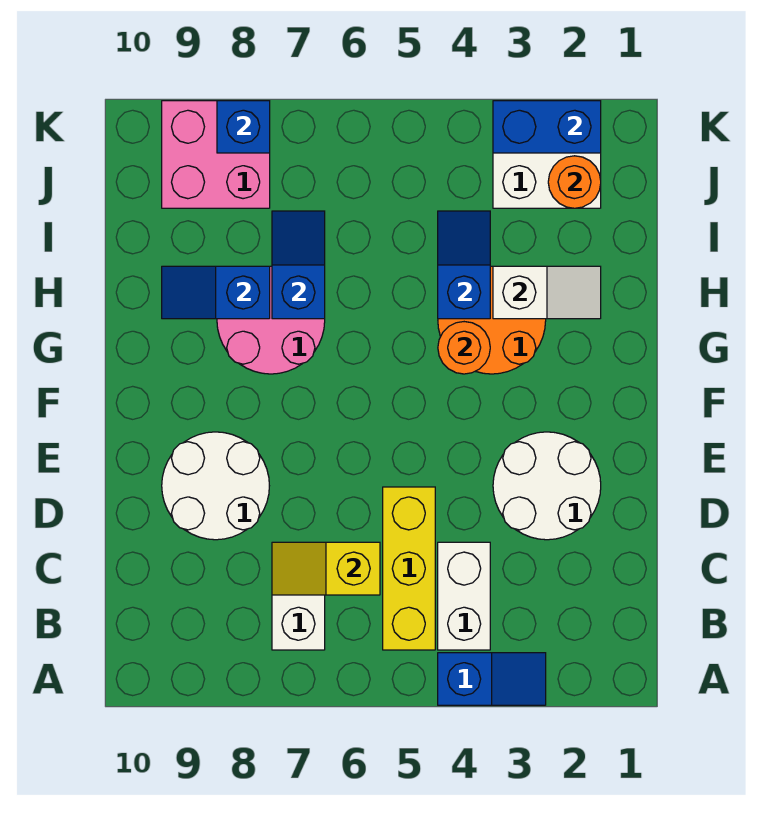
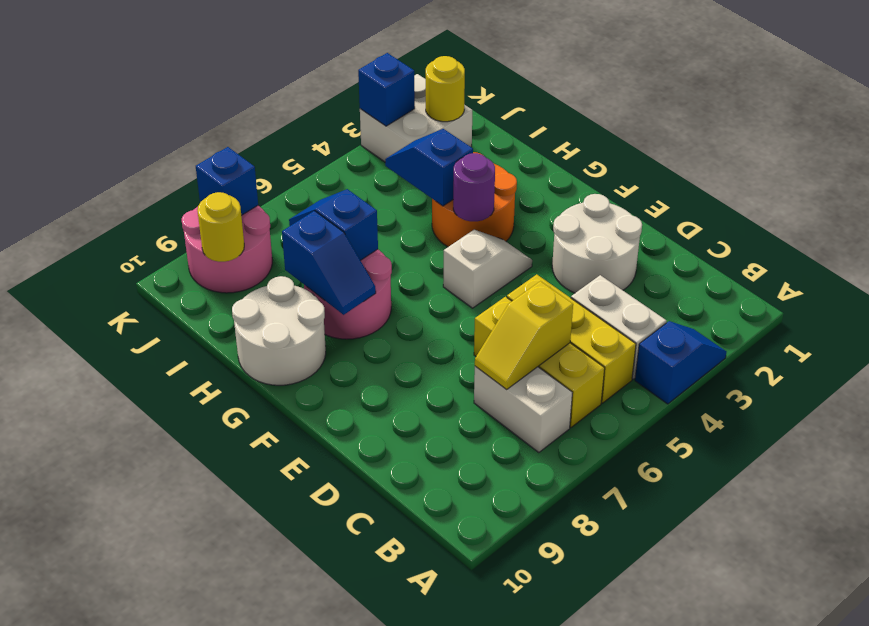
none -> yellow brick B6:D6 level 1
white round brick D8:E9 level 1 -> white round brick G9:H10 level 1
orange round brick G4 level 2 -> purple round brick G4 level 2
white slope H2:H3 level 2 top 3 -> white slope F4:F5 level 1 top 5
blue slope H8:H9 level 2 top 8 -> blue slope G8:H8 level 2 top H
orange round brick J2 level 2 -> yellow round brick J2 level 2
pink brick J8:K9 level 1 -> pink round brick J8:K9 level 1
none -> yellow round brick J9 level 2
blue brick K2:K3 level 2 -> blue brick K3 level 2

